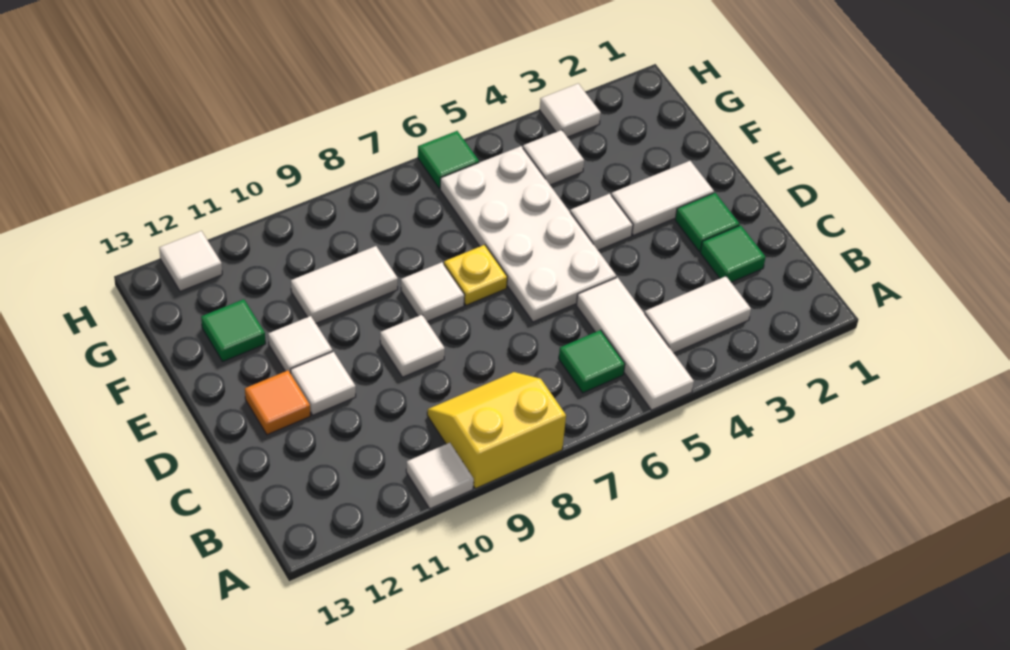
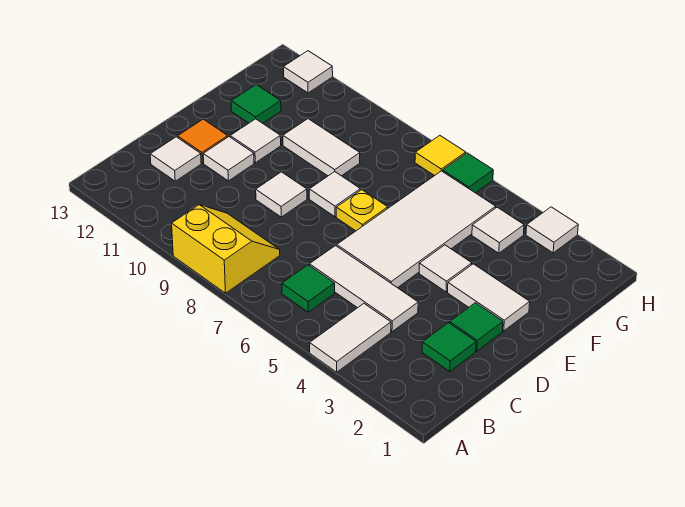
white tile A5:C5 level 1 -> white tile C4:C6 level 1
white tile A10 level 1 -> white tile C12 level 1
white tile B3:B4 level 1 -> white tile A4:B4 level 1
white plate D5:G6 level 1 -> white tile D5:G6 level 1
none -> yellow tile H7 level 1

